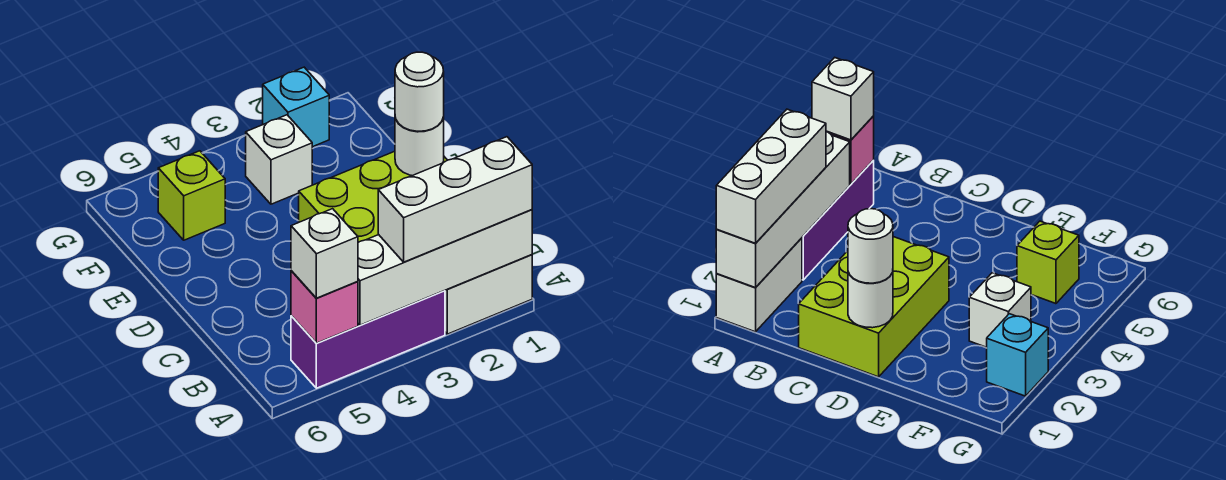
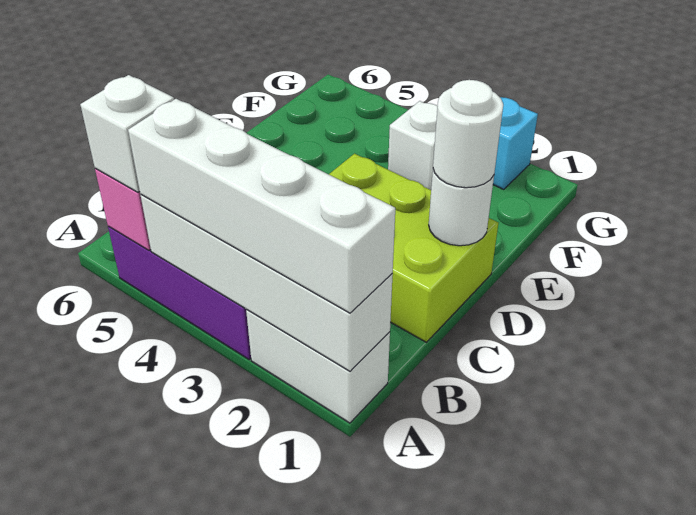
white brick A1:A3 level 3 -> white brick A1:A4 level 3
lime brick F5 level 1 -> none

